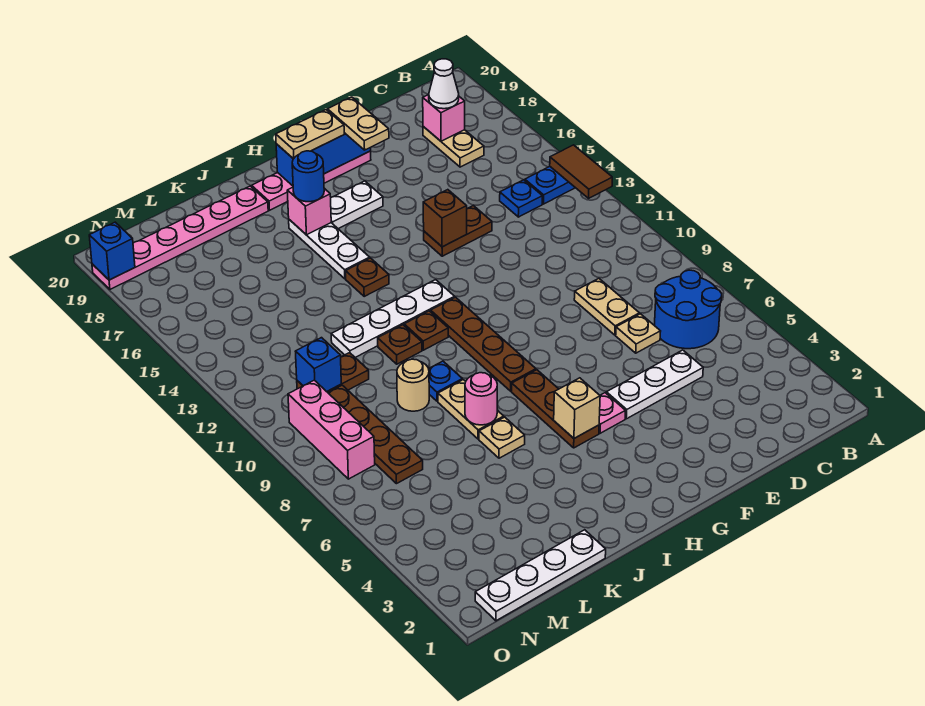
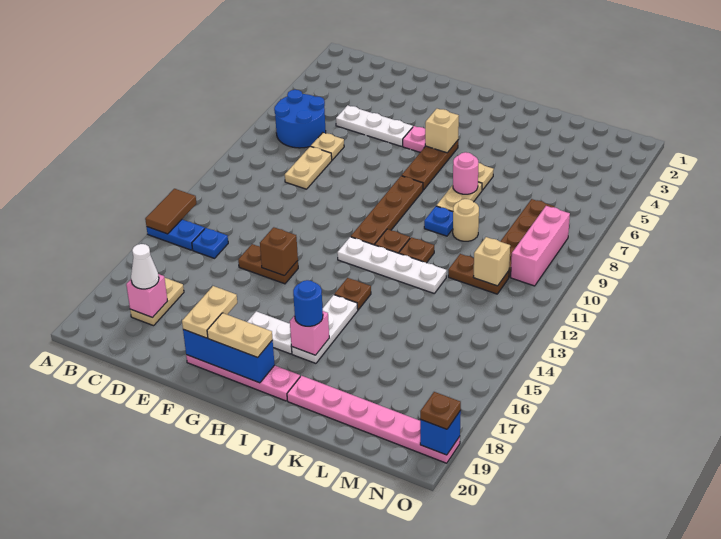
white plate K1:N1 level 1 -> none
blue brick M11 level 2 -> tan brick M11 level 2
none -> brown plate O19 level 3

